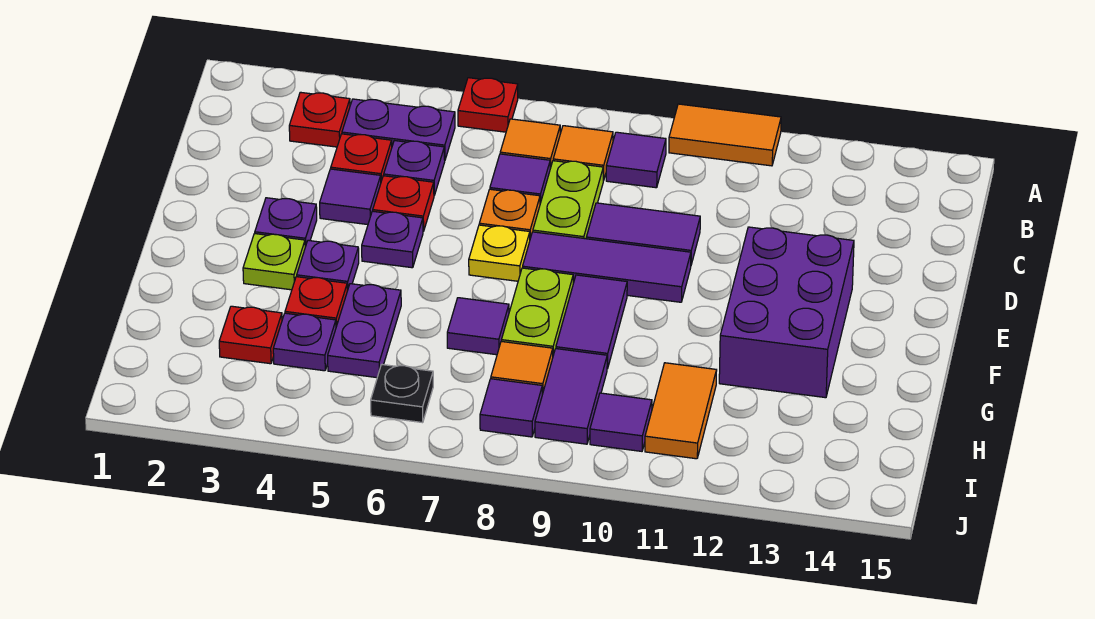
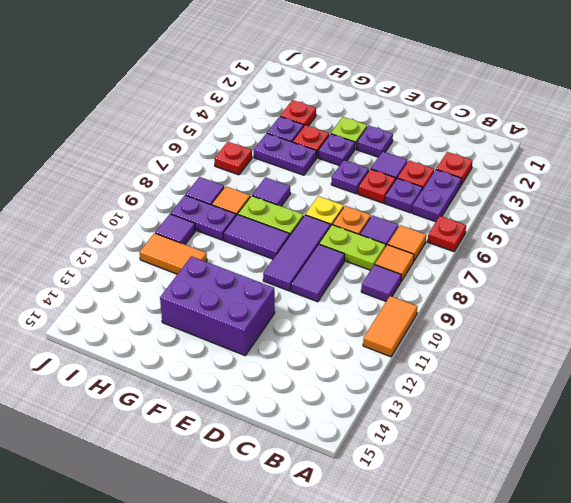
purple tile H9:I9 level 1 -> purple plate H9:I9 level 1
black plate I6 level 1 -> red plate I6 level 1

